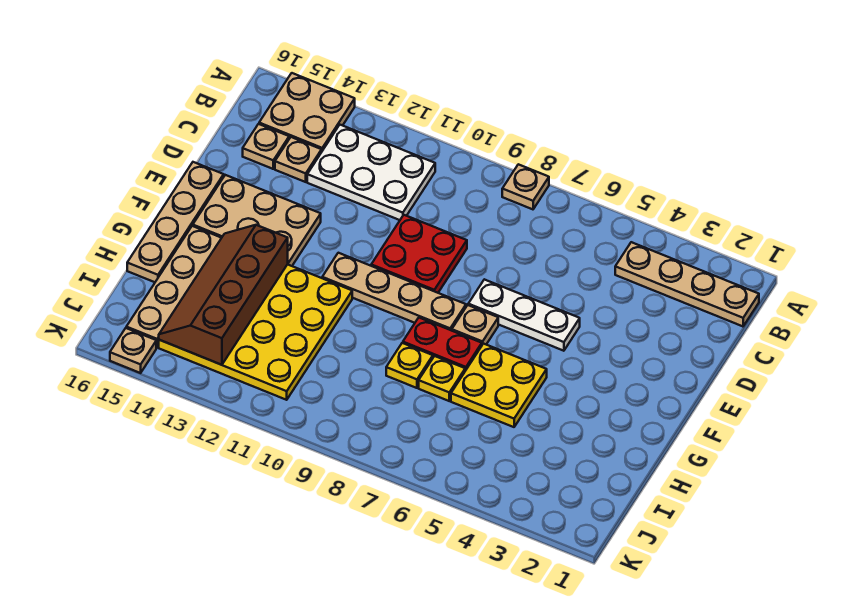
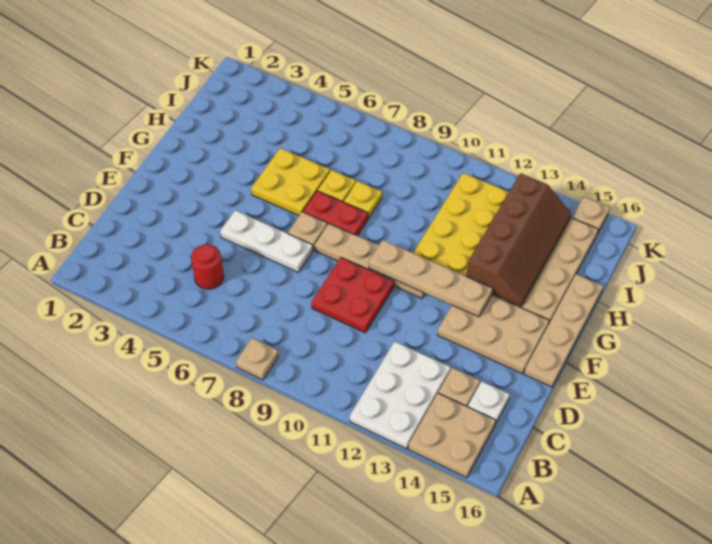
tan plate B1:B4 level 1 -> tan plate F10:F13 level 2
white plate B11:C13 level 1 -> white plate A12:C13 level 1
none -> red round brick C5 level 1
tan plate C15 level 1 -> white plate C15 level 1

